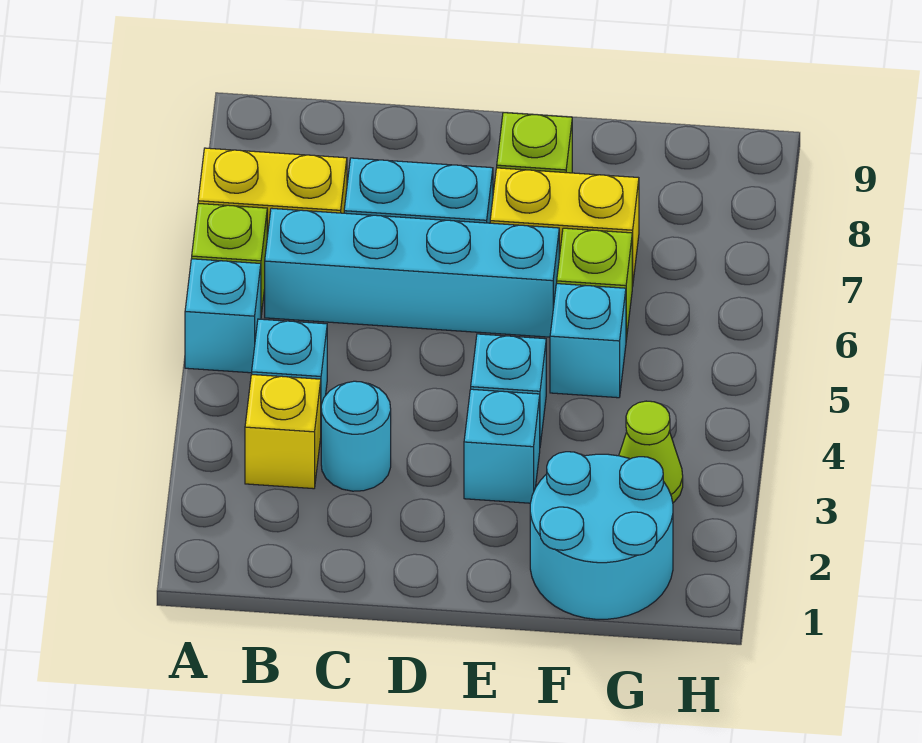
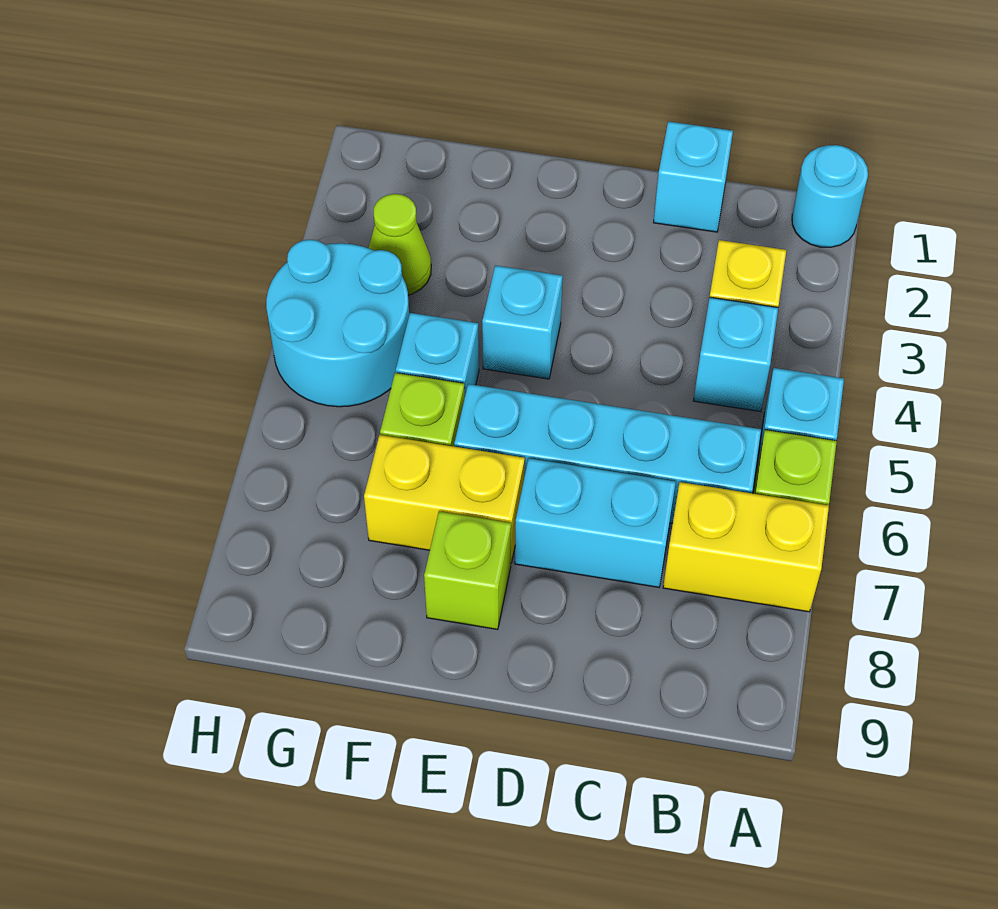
cyan round brick C3 level 1 -> cyan round brick A1 level 1
cyan brick E3 level 1 -> cyan brick C1 level 1
cyan round brick F1:G2 level 1 -> cyan round brick G4:H5 level 1

